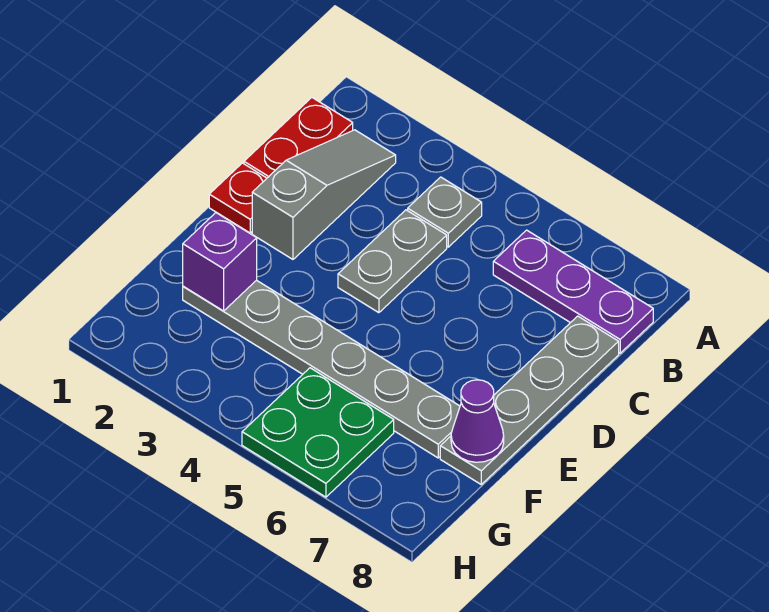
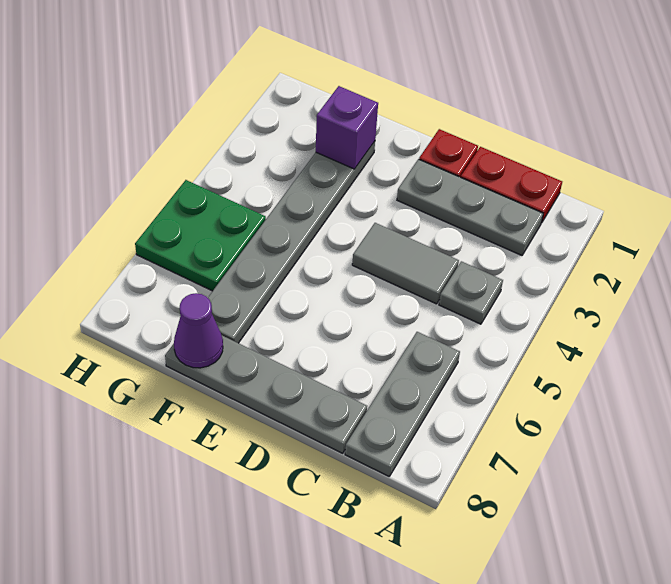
grey slope B2:D2 level 1 top D -> grey plate B2:D2 level 1
purple plate B6:B8 level 1 -> grey plate B6:B8 level 1
grey plate C4:D4 level 1 -> grey tile C4:D4 level 1

